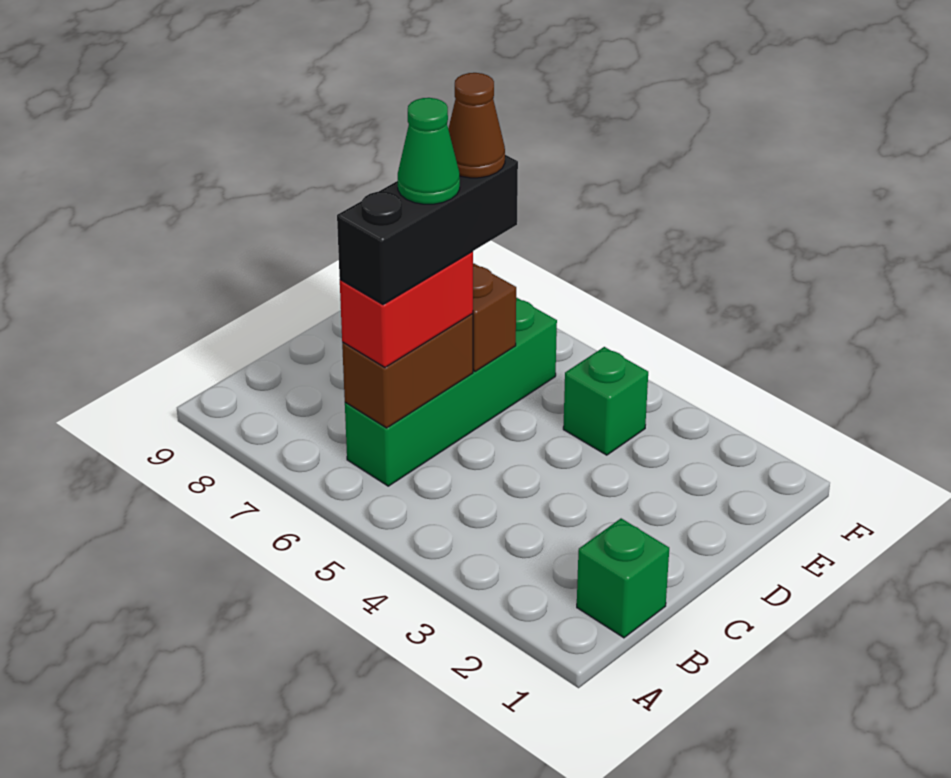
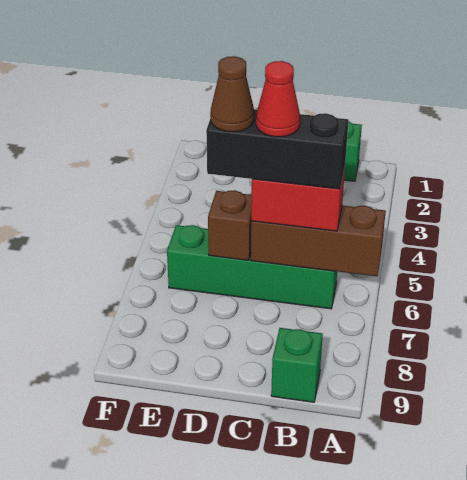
brown brick B6:C6 level 2 -> brown brick A6:C6 level 2
green cone C6 level 5 -> red cone C6 level 5
green brick E4 level 1 -> green brick B9 level 1

